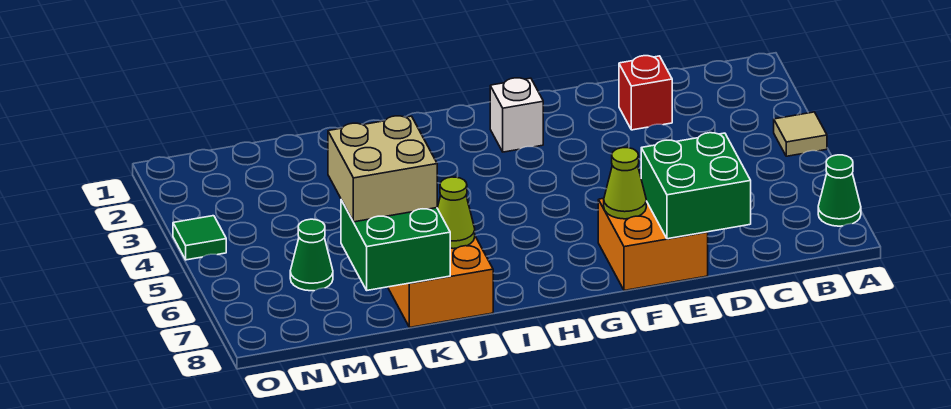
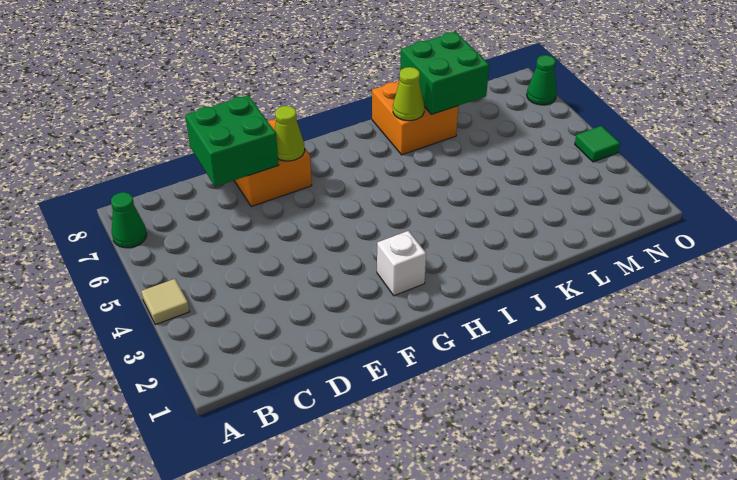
red brick D2 level 1 -> none
tan brick K6:L7 level 3 -> none
green cone M6 level 1 -> green cone O7 level 1

